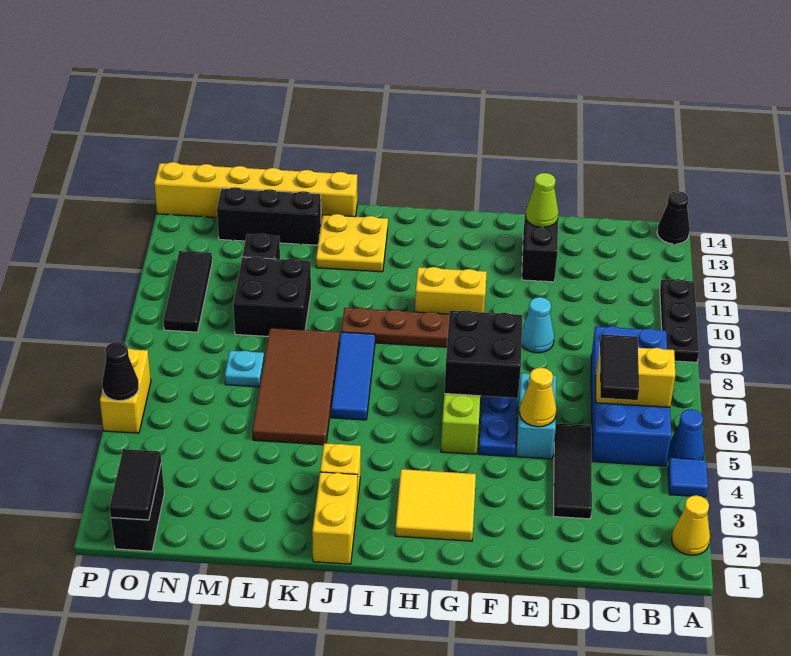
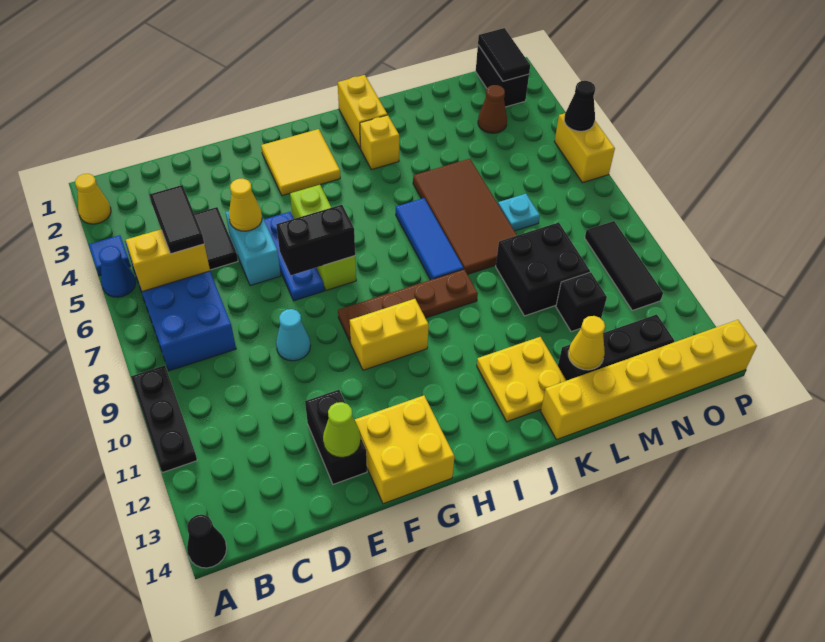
black tile D3:D5 level 1 -> black tile D4:D5 level 1
black brick F6:G7 level 2 -> black brick F7:G7 level 2
none -> yellow brick F13:G14 level 1
none -> yellow cone L13 level 2
none -> brown cone N3 level 1

